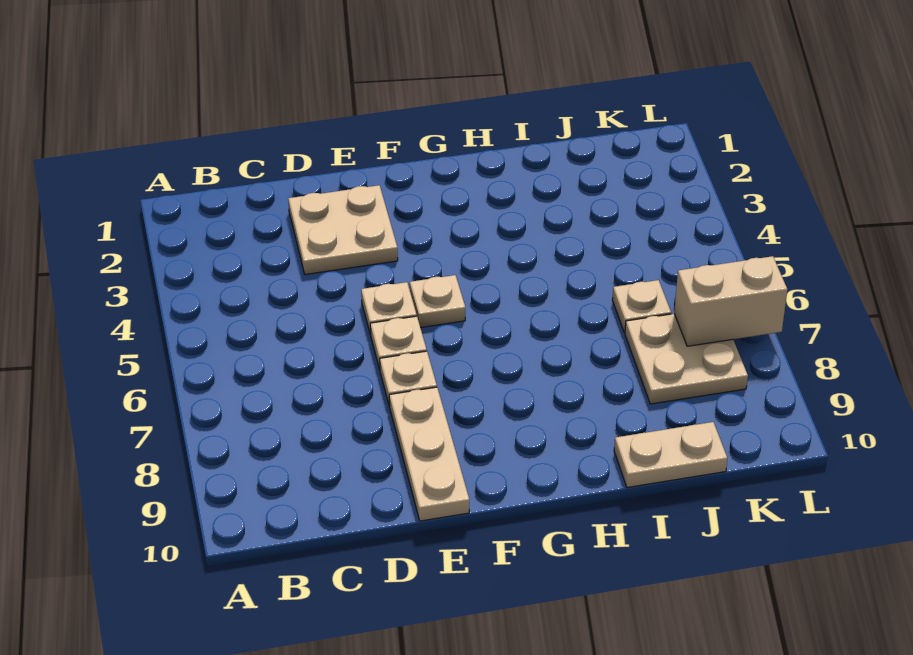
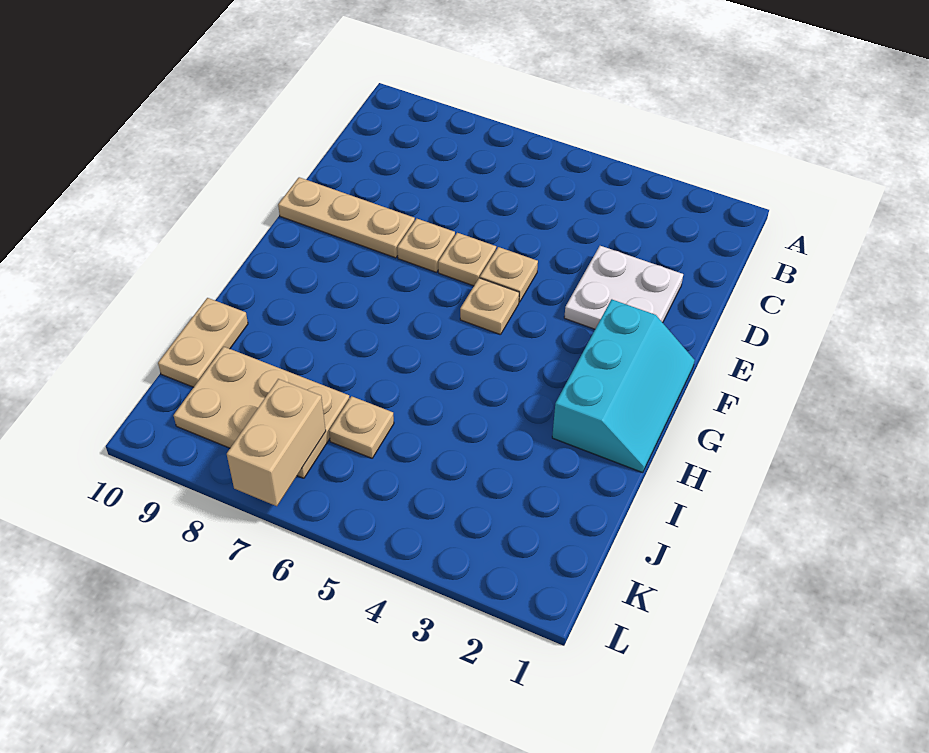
tan plate D2:E3 level 1 -> white plate D2:E3 level 1
none -> cyan slope F1:H2 level 1 top 2
tan plate J7:K8 level 1 -> tan plate J7:K9 level 1

